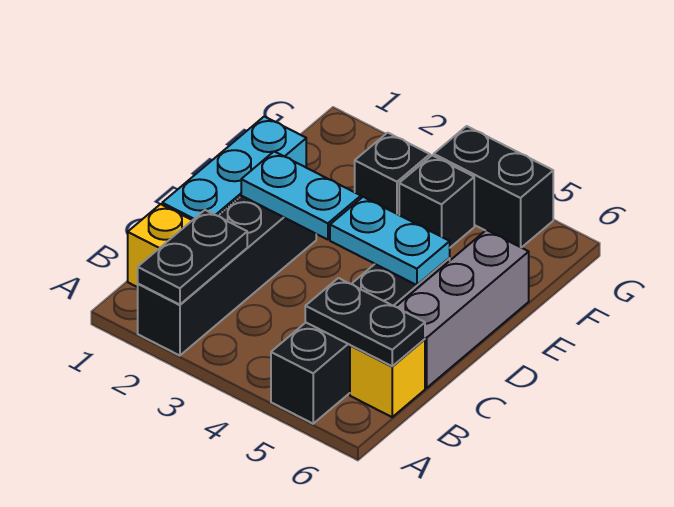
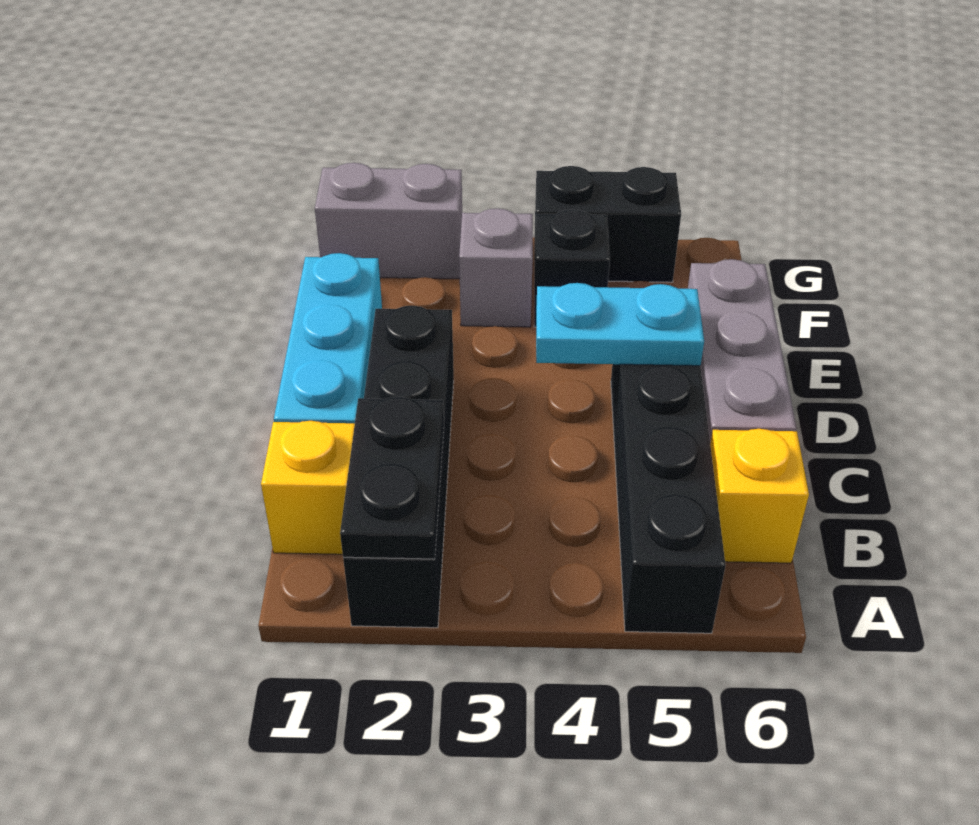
black plate B5:B6 level 2 -> none
cyan plate D2:D3 level 2 -> none
black brick F3 level 1 -> grey brick F3 level 1
none -> grey brick G1:G2 level 1

